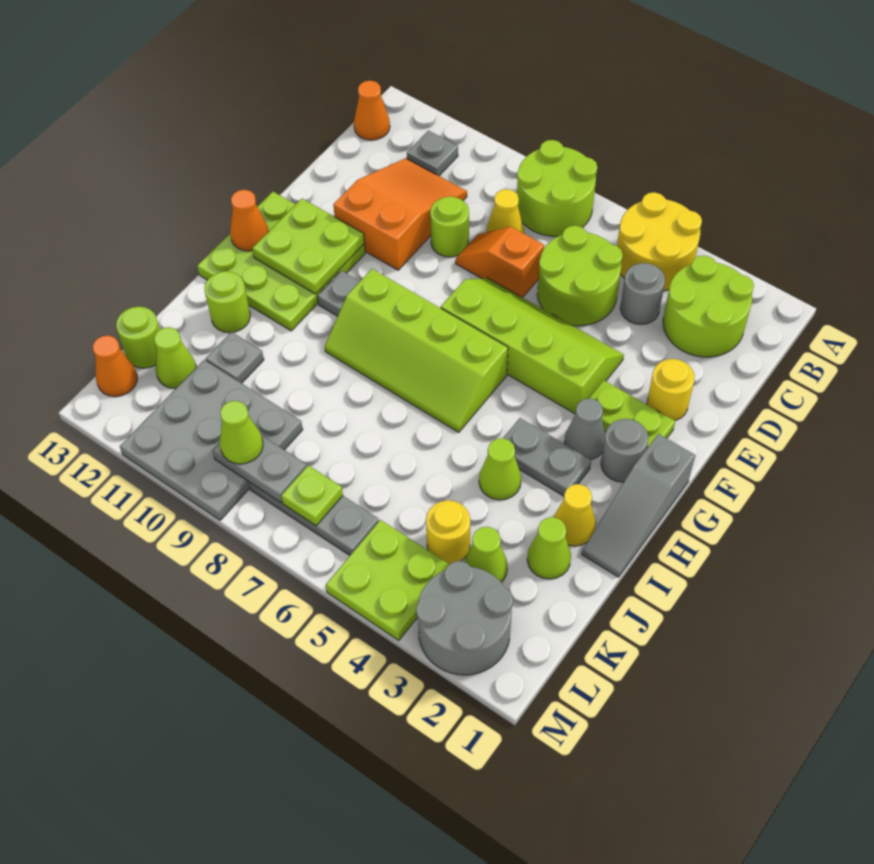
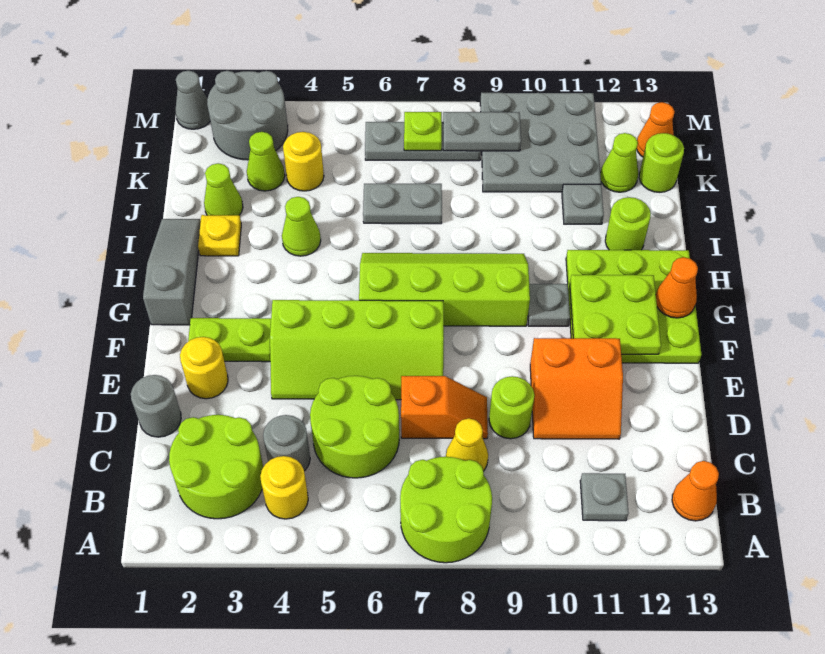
yellow round brick A4:B5 level 1 -> yellow round brick B4 level 1
orange slope C10:E11 level 1 top E -> orange slope D10:E11 level 1 top E
grey round brick G2 level 1 -> grey round brick D1 level 1
grey cone G3 level 1 -> grey cone M1 level 1
grey plate H3:H4 level 1 -> grey plate J6:J7 level 1
yellow cone I2 level 1 -> yellow plate I2 level 1
lime plate L4:M5 level 1 -> none
lime cone L9 level 3 -> none

